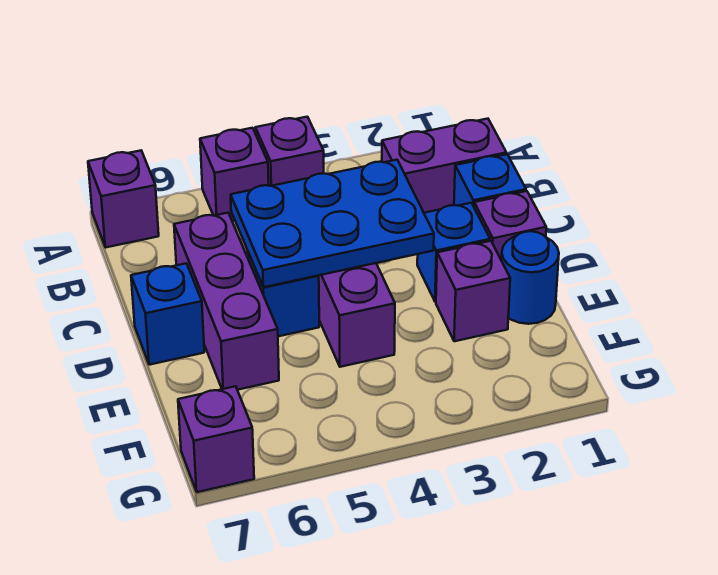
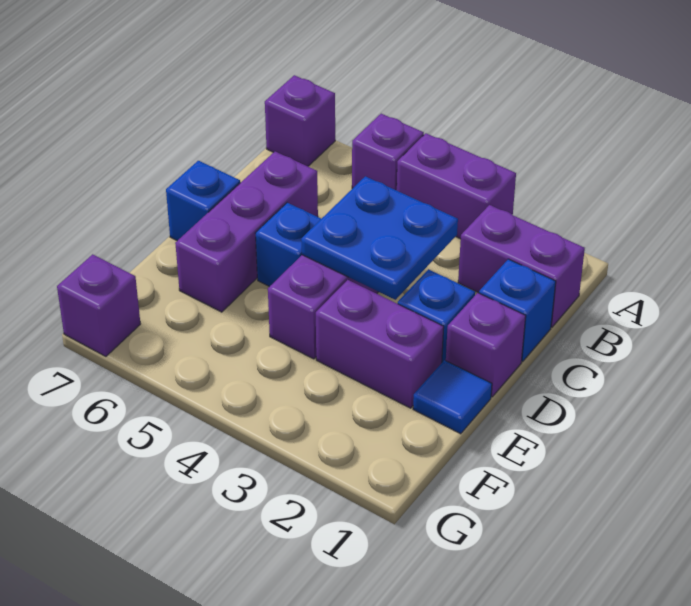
purple brick A4 level 1 -> purple brick A3:A4 level 1
blue plate C3:D5 level 2 -> blue plate C3:D4 level 2
blue round brick E1 level 1 -> blue tile E1 level 1
purple brick E2 level 1 -> purple brick E2:E3 level 1

